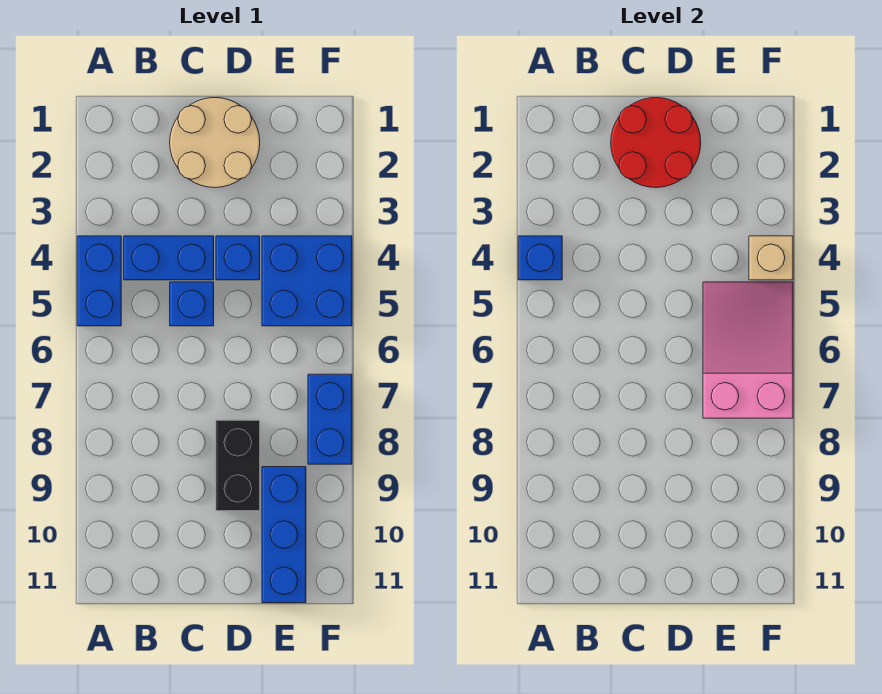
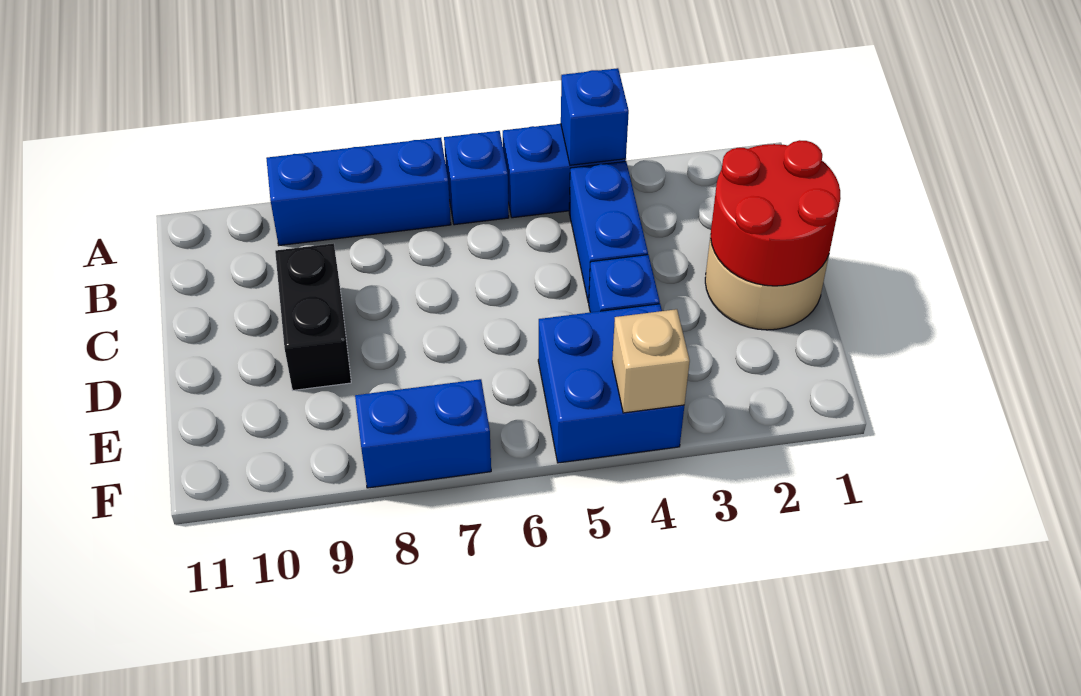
blue brick C5 level 1 -> blue brick A6 level 1
black brick D8:D9 level 1 -> black brick C9:D9 level 1
pink slope E5:F7 level 2 top 7 -> none
blue brick E9:E11 level 1 -> blue brick A7:A9 level 1

